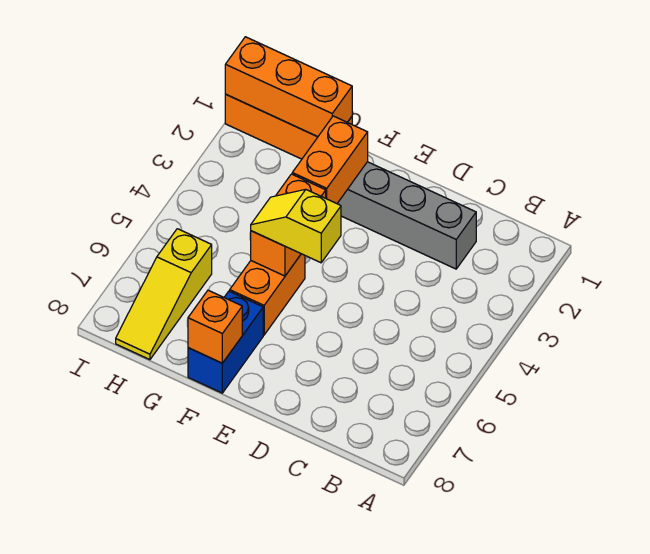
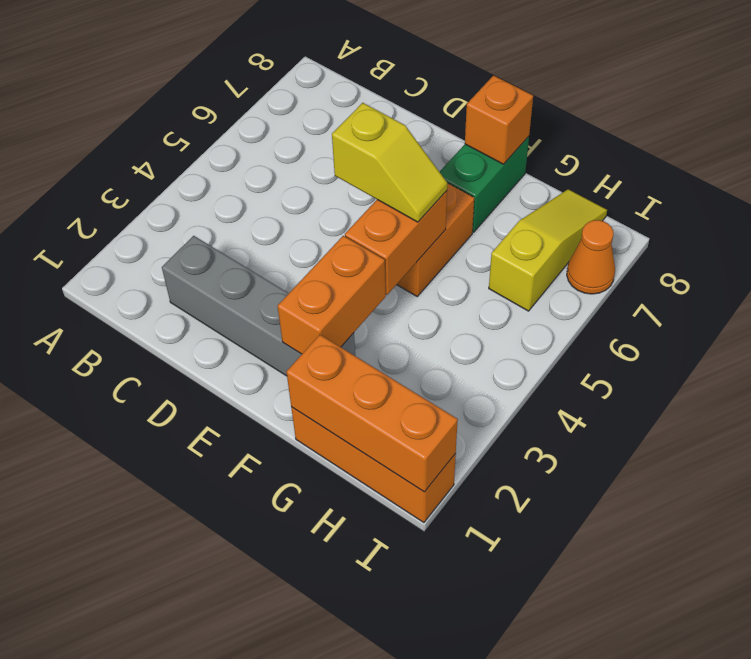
blue brick F7:F8 level 1 -> green brick F7:F8 level 1
none -> orange cone I7 level 1

